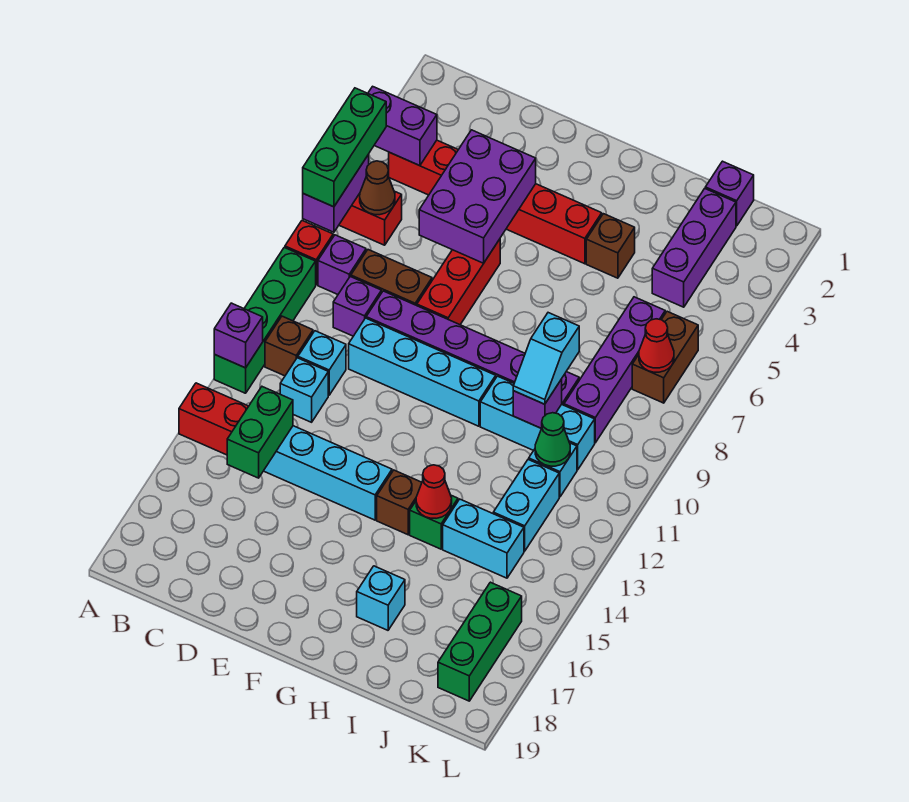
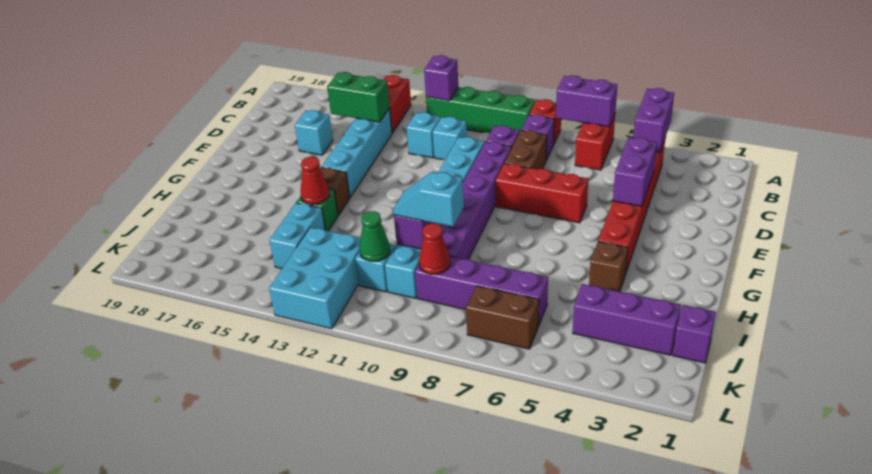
green brick A5:A7 level 3 -> none
brown cone B6 level 2 -> none
brown brick B11 level 1 -> none
purple brick D4:E6 level 2 -> purple brick D4:E4 level 2
cyan brick H17 level 1 -> cyan brick D16 level 1
cyan brick J12:J13 level 1 -> cyan brick J12:L13 level 1
red cone K7 level 2 -> red cone J9 level 2
green brick K16:K18 level 1 -> none

